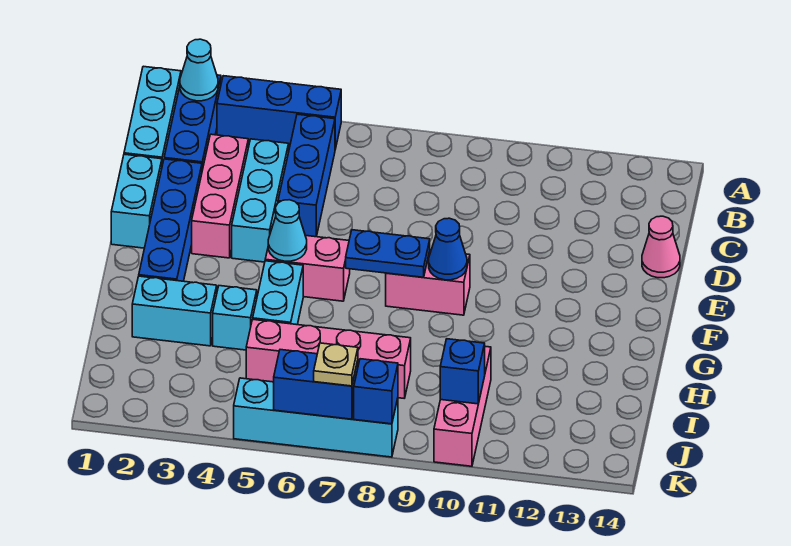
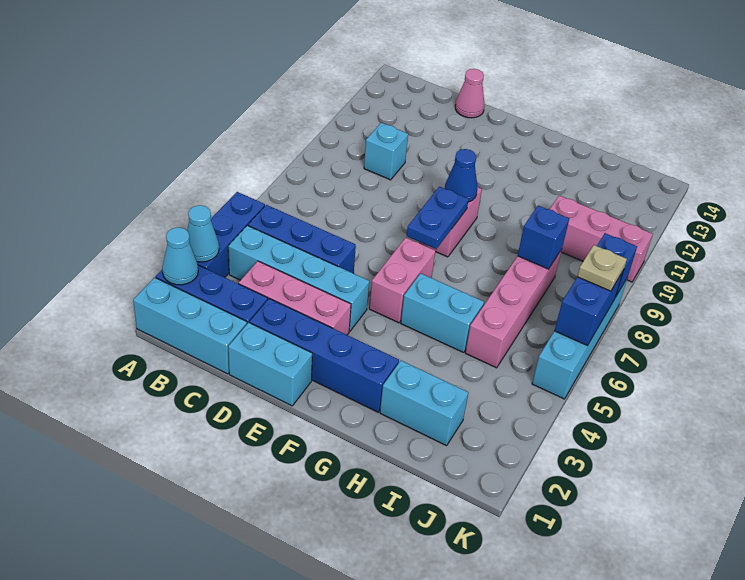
cyan brick C4:E4 level 1 -> cyan brick B4:E4 level 1
cyan cone F5 level 2 -> cyan cone A3 level 2
cyan brick H2:H3 level 1 -> cyan brick H2:I2 level 1
cyan brick H4 level 1 -> cyan brick C10 level 1
blue brick J10 level 2 -> blue brick I8 level 2

